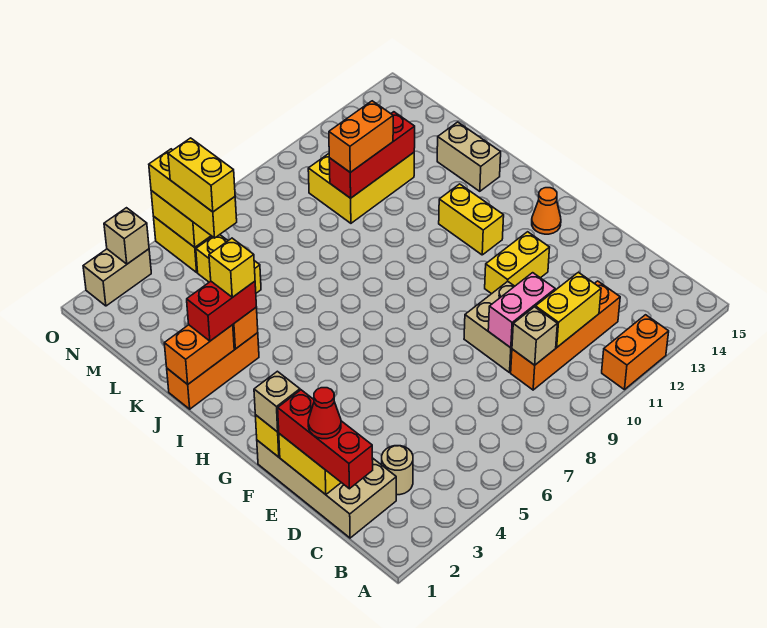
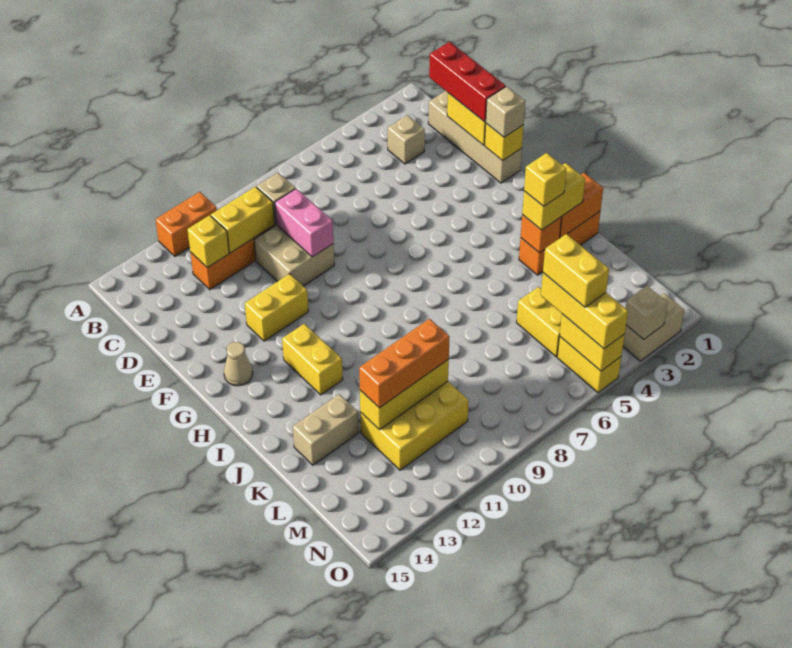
tan brick C1:F2 level 1 -> tan brick C1:F1 level 1
tan round brick C3 level 1 -> tan brick C3 level 1
none -> yellow brick C12 level 2
red cone D1 level 4 -> none
pink brick D9:D10 level 2 -> pink brick D9:E9 level 2
orange cone G14 level 1 -> tan cone G14 level 1
red brick J2:J3 level 3 -> yellow brick J2:J3 level 3
tan brick J14:K14 level 1 -> tan brick K13:K14 level 1
red brick L10:L12 level 2 -> yellow brick L10:L12 level 2
orange brick L10:L11 level 3 -> orange brick L10:L12 level 3

